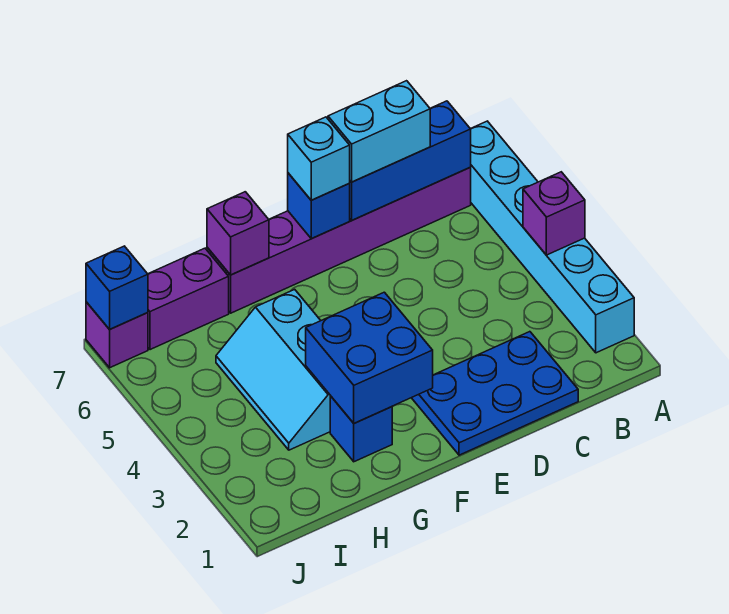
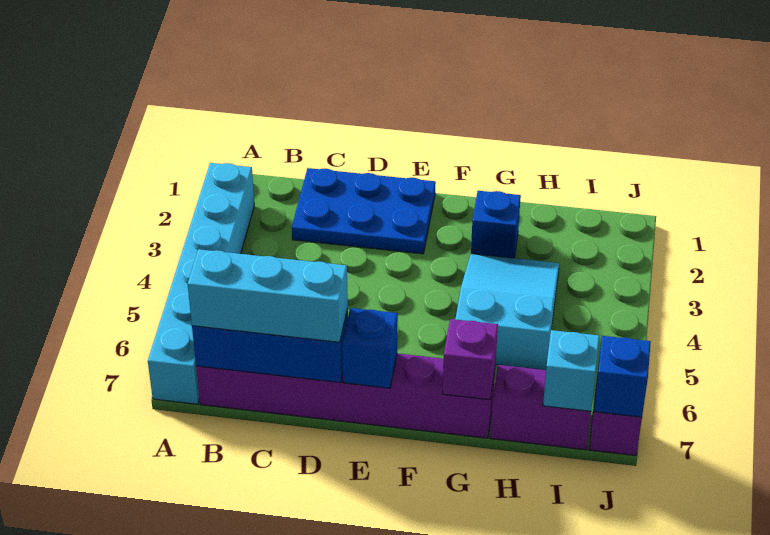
purple brick A4 level 2 -> none
cyan brick C7:D7 level 3 -> cyan brick B7:D7 level 3
cyan brick E7 level 3 -> cyan brick I7 level 2
blue brick F2:G3 level 2 -> none
cyan slope G3:H5 level 1 top G -> cyan slope G3:H5 level 1 top 5

